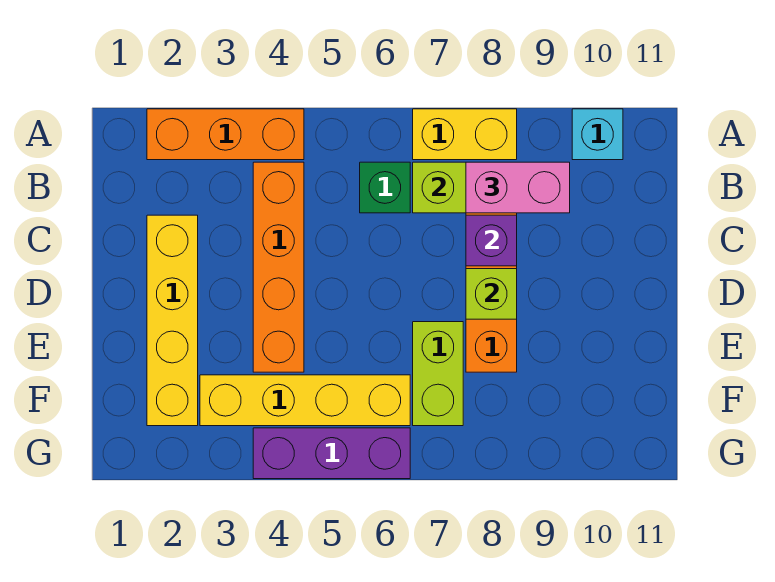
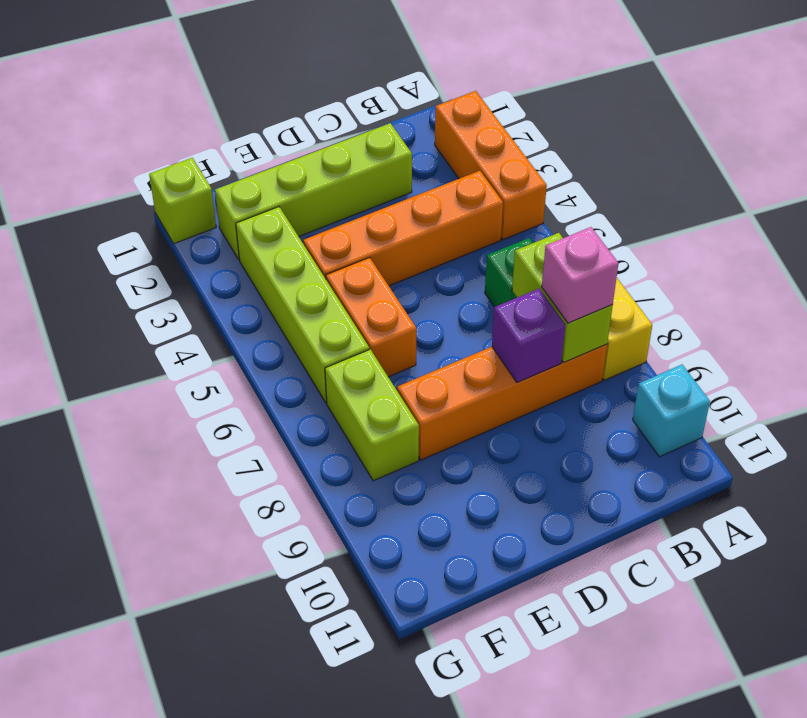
pink brick B8:B9 level 3 -> pink brick B8 level 3
yellow brick C2:F2 level 1 -> lime brick C2:F2 level 1
lime brick D8 level 2 -> lime brick G1 level 1
none -> orange brick E5:E6 level 1
lime brick E7:F7 level 1 -> lime brick F7:F8 level 1
yellow brick F3:F6 level 1 -> lime brick F3:F6 level 1
purple brick G4:G6 level 1 -> none

